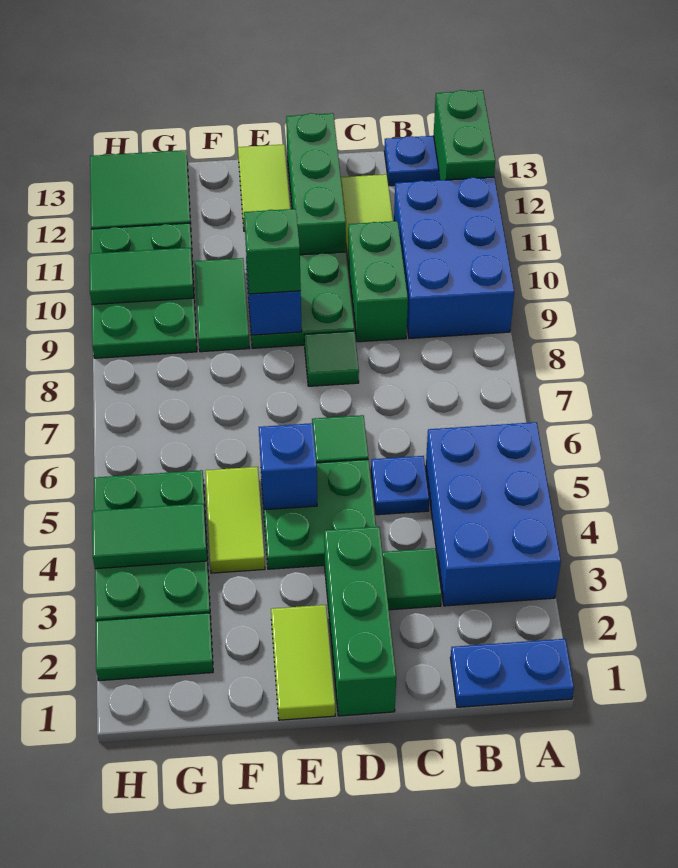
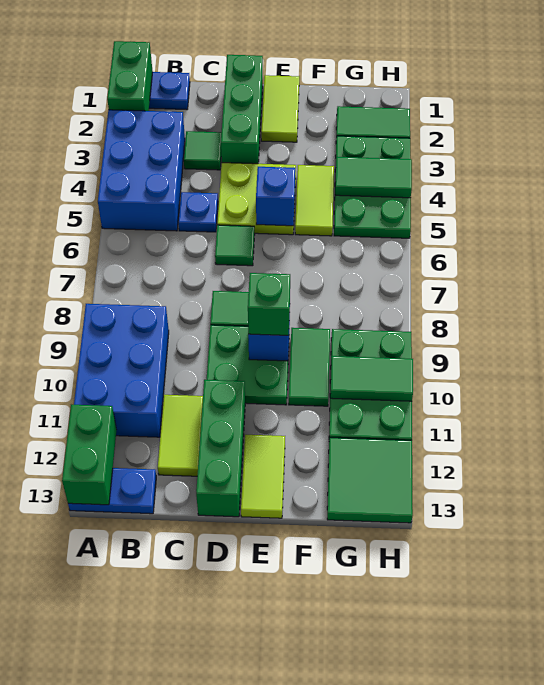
green brick C9:C10 level 1 -> green brick A1:A2 level 2
green plate D4:E5 level 1 -> lime plate D4:E5 level 1

